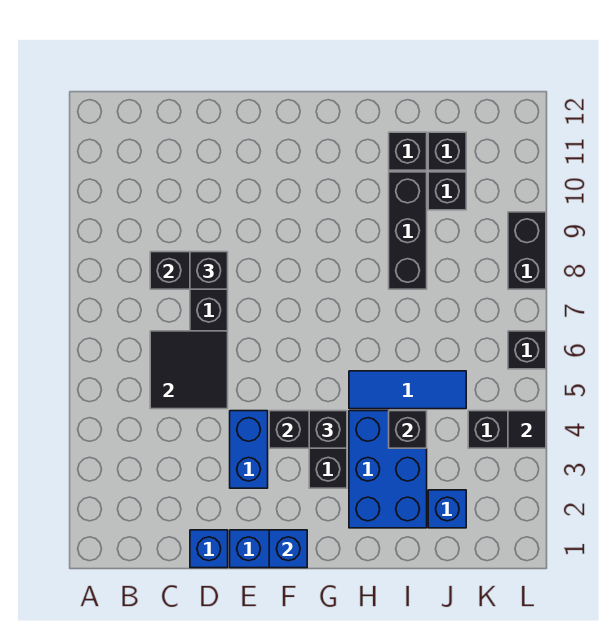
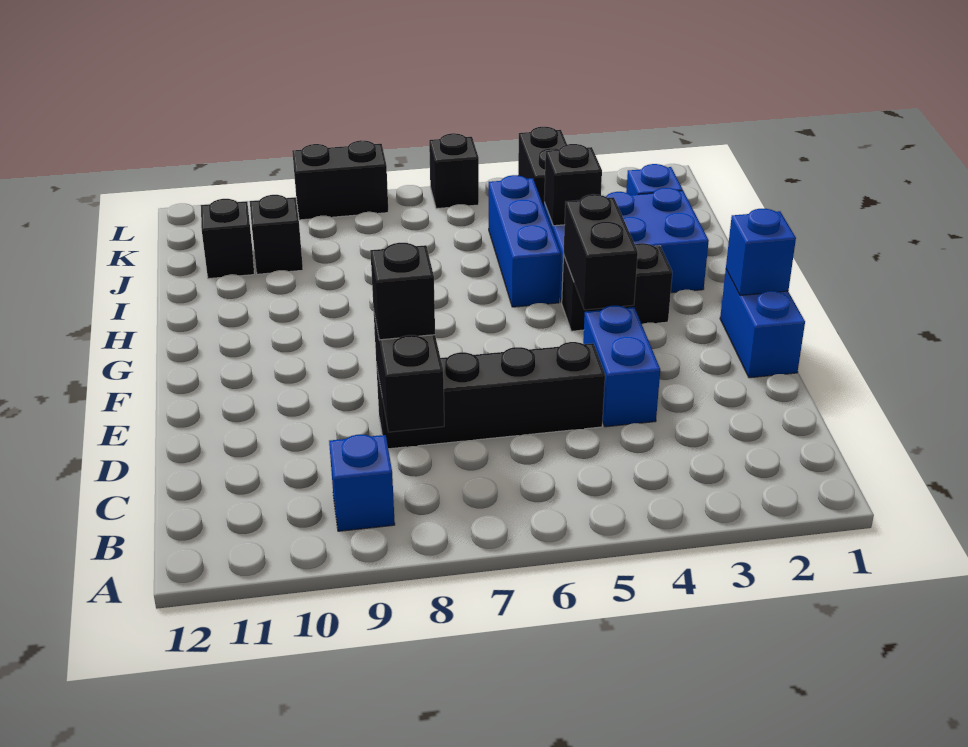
black tile C5:D6 level 2 -> none
blue brick D1 level 1 -> blue brick B9 level 1
blue brick E3:E4 level 1 -> blue brick D4:E4 level 1
black brick G4 level 3 -> none
blue tile H5:J5 level 1 -> blue brick H5:J5 level 1
black brick I8:I10 level 1 -> none
black brick I11 level 1 -> none
black tile L4 level 2 -> none

